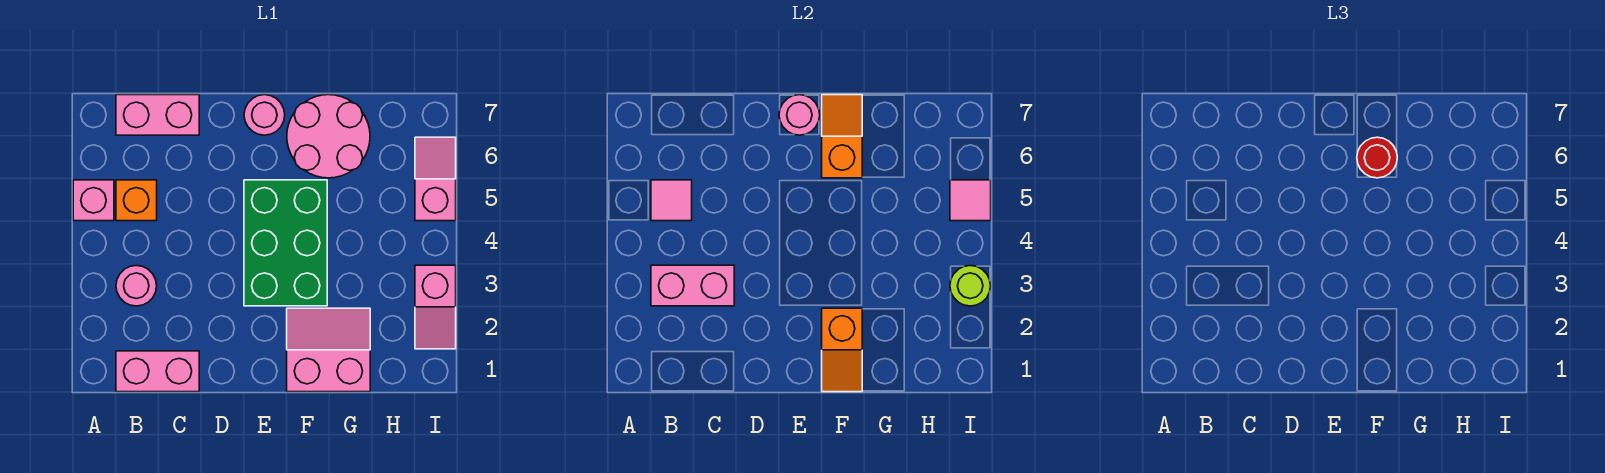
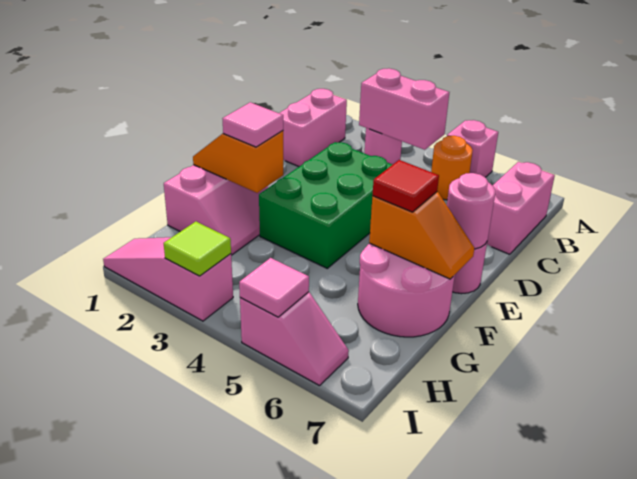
pink brick B3:C3 level 2 -> pink brick B3:B4 level 2
orange brick B5 level 1 -> orange round brick B5 level 1
pink tile B5 level 2 -> pink tile F2 level 3
green brick E3:F5 level 1 -> green brick D3:F4 level 1
red round brick F6 level 3 -> red tile F6 level 3
pink slope I2:I3 level 1 top 3 -> pink slope I1:I3 level 1 top 3
lime round brick I3 level 2 -> lime tile I3 level 2

